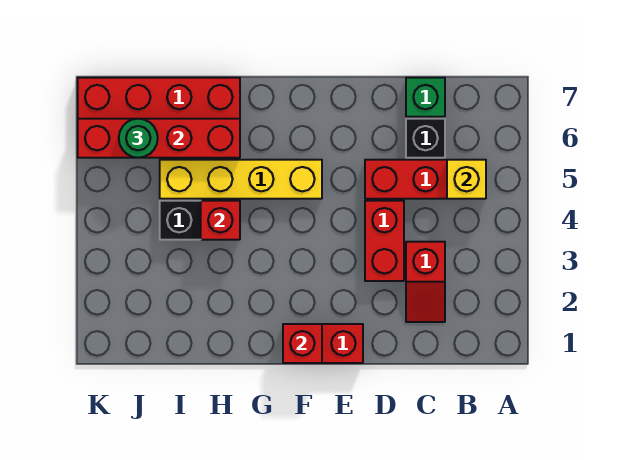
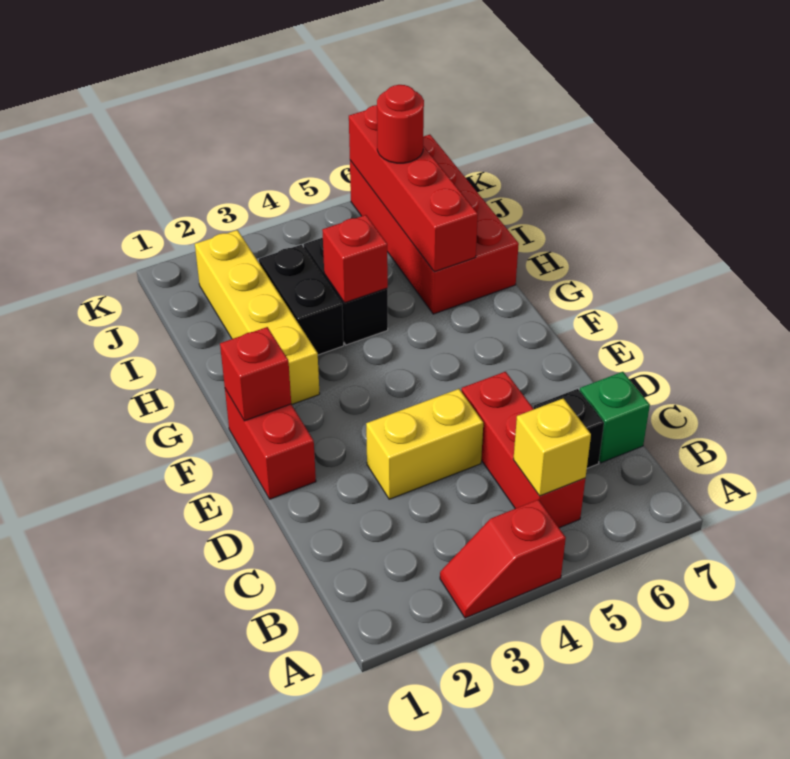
red slope C2:C3 level 1 top 3 -> red slope A3:A4 level 1 top 4
red brick D3:D4 level 1 -> yellow brick D3:D4 level 1
yellow brick F5:I5 level 1 -> yellow brick G2:J2 level 1
none -> black brick H3:I3 level 1
green round brick J6 level 3 -> red round brick J6 level 3

